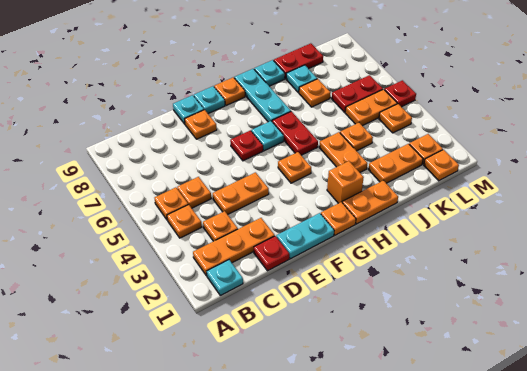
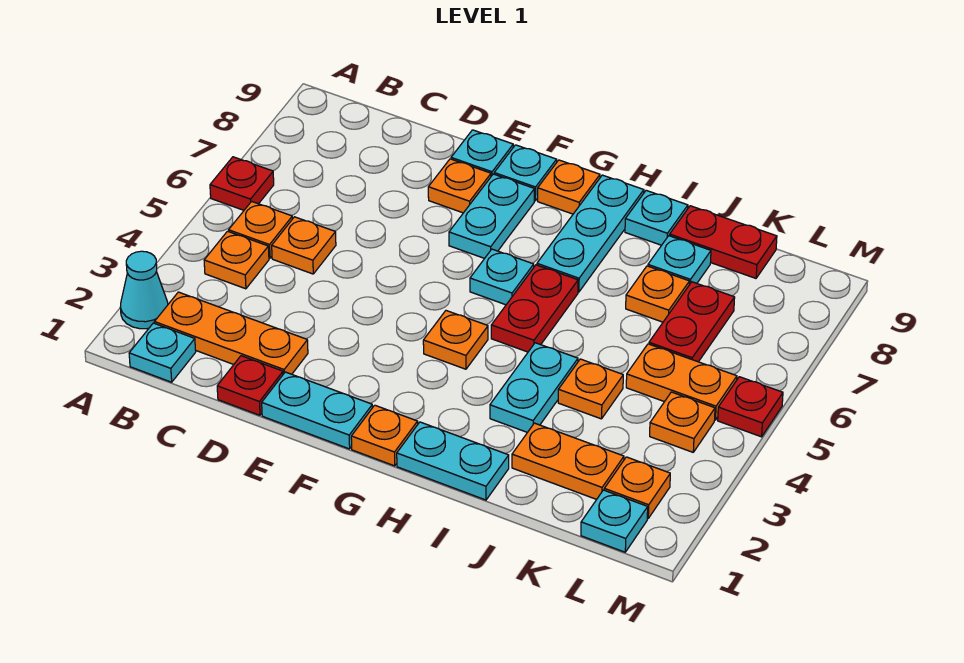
none -> cyan cone A2 level 1
orange plate C3 level 1 -> none
orange plate D4:E4 level 1 -> none
red plate F6 level 1 -> red plate A6 level 1
none -> cyan plate F7:F8 level 1
orange plate H1:I1 level 1 -> cyan plate H1:I1 level 1
orange brick H2 level 1 -> none
orange plate I3:I4 level 1 -> cyan plate I3:I4 level 1
red plate K6:L6 level 1 -> red plate K6:K7 level 1
orange plate L1 level 1 -> cyan plate L1 level 1

